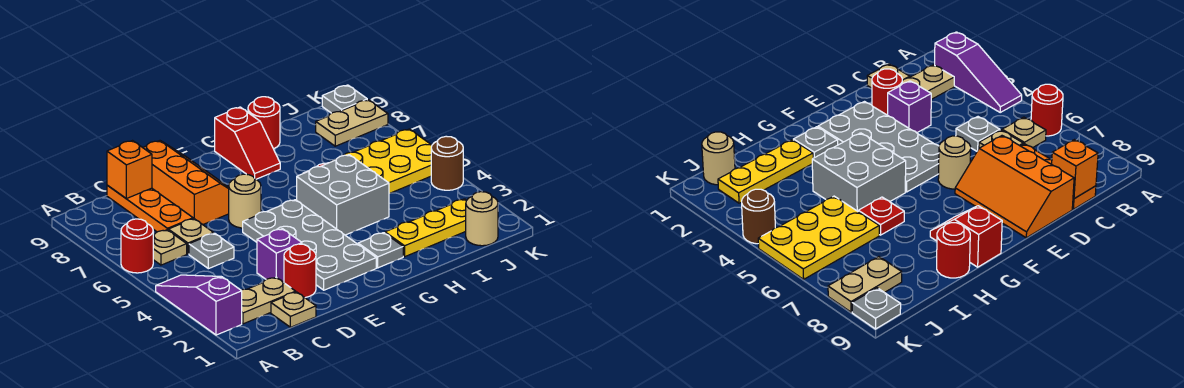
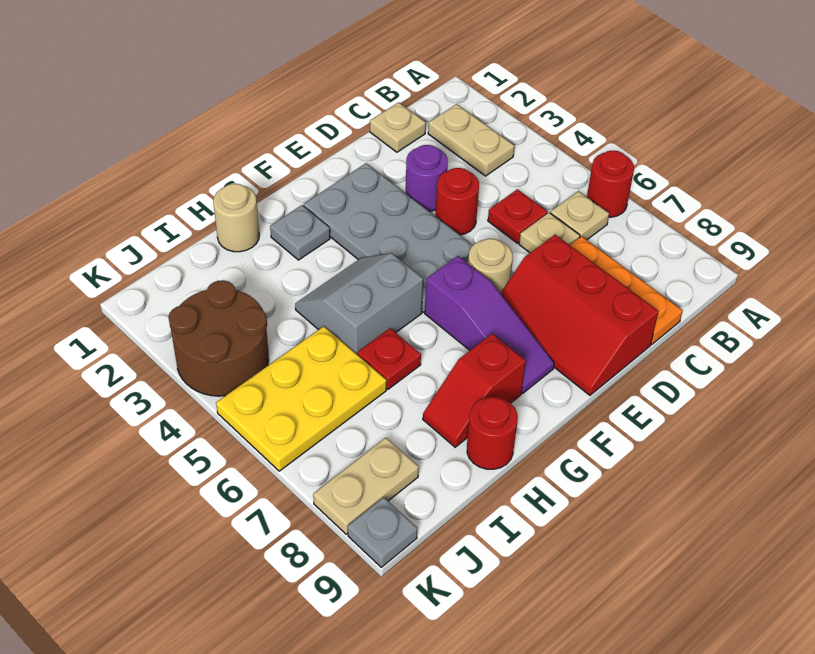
purple slope A2:A4 level 1 top 2 -> purple slope F6:F8 level 1 top 6
tan plate B2:C2 level 1 -> tan plate B2:B3 level 1
grey plate C5 level 1 -> red plate C5 level 1
orange brick C9 level 2 -> none
red round brick D2 level 1 -> red round brick D4 level 1
purple brick D3 level 1 -> purple round brick D3 level 1
orange slope D7:E9 level 1 top D -> red slope D7:E9 level 1 top D
grey brick G4:H5 level 1 -> grey slope G4:H5 level 1 top 5
red slope G8:G9 level 1 top 9 -> red slope G8:H8 level 1 top G
yellow plate H2:J2 level 1 -> none
tan round brick J1 level 1 -> tan round brick H1 level 1
brown round brick K4 level 1 -> brown round brick J3:K4 level 1

